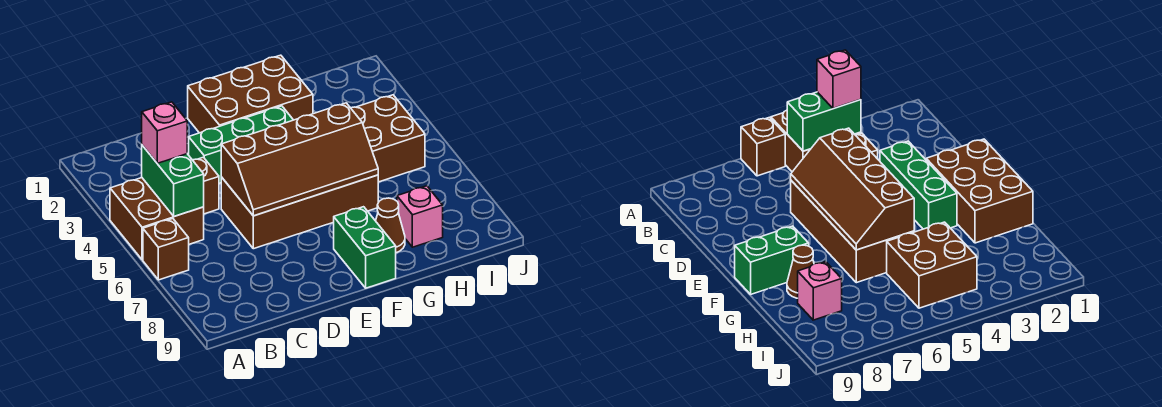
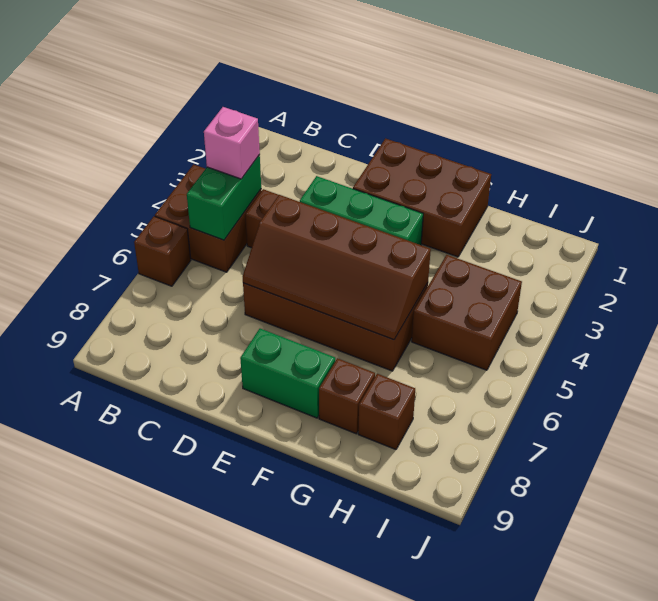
green brick F8:F9 level 1 -> green brick E8:F8 level 1
brown cone G8 level 1 -> brown brick G8 level 1
pink brick H8 level 1 -> brown brick H8 level 1

